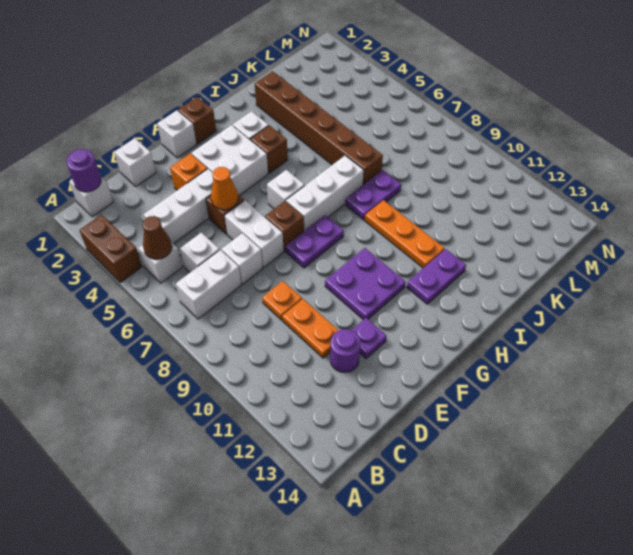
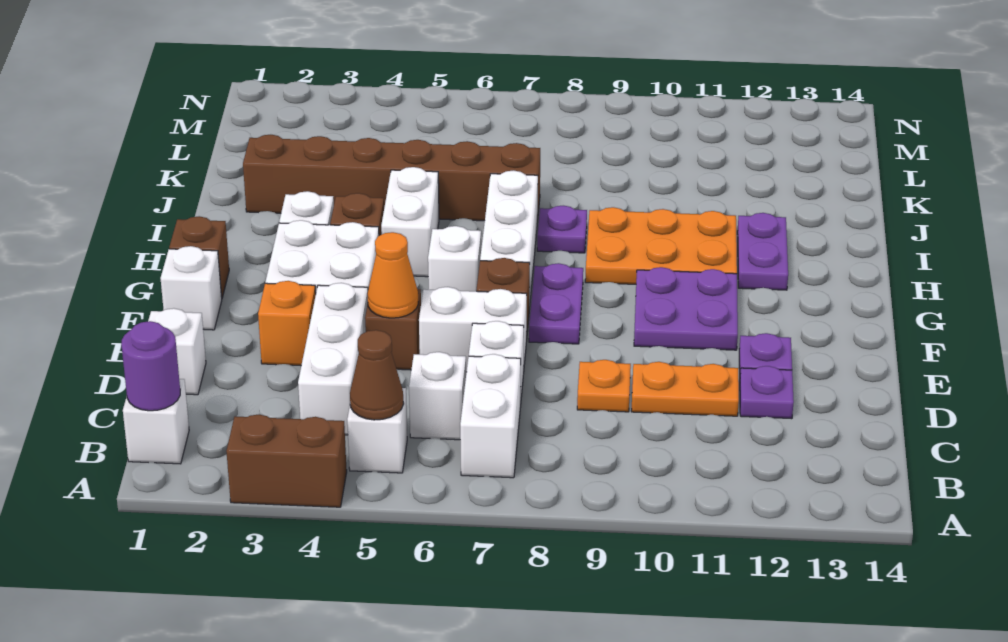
purple round brick D12 level 1 -> purple plate D12 level 1
none -> white brick H5:I5 level 1
purple plate I8:J8 level 1 -> purple plate I8 level 1
orange plate I9:I11 level 1 -> orange plate H9:I11 level 1

